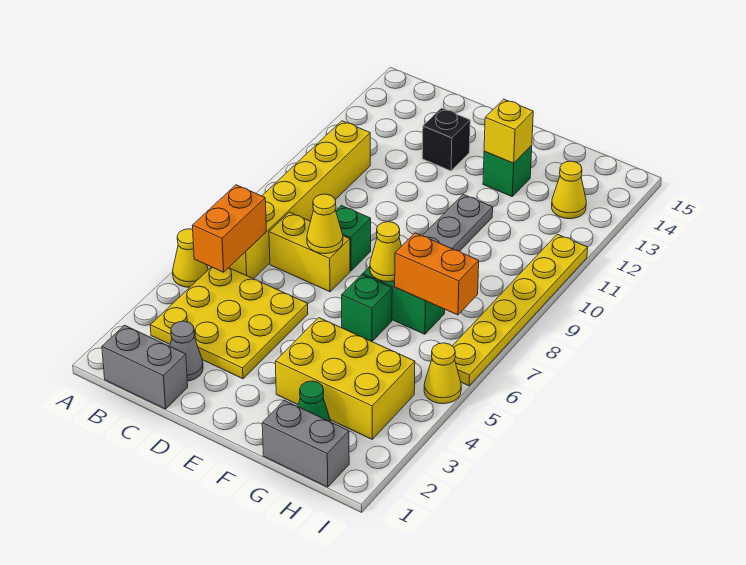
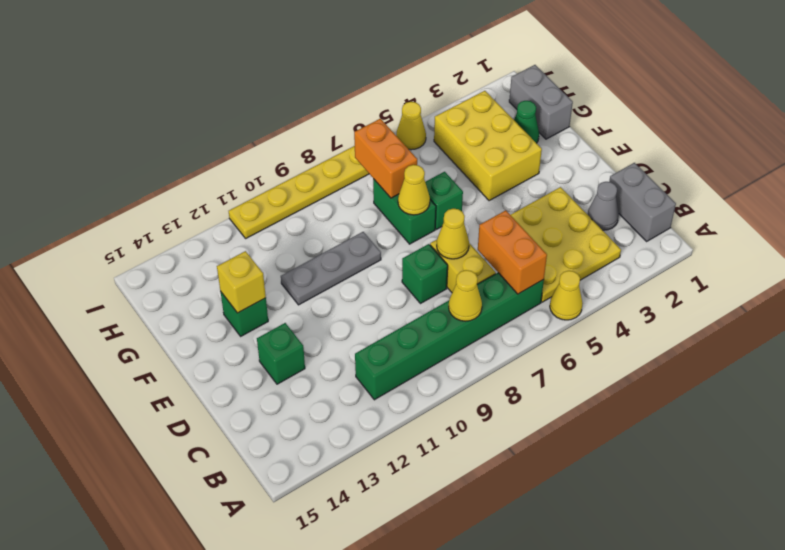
orange brick B5:B6 level 2 -> orange brick B6:C6 level 2
yellow brick B6:B11 level 1 -> green brick B6:B11 level 1
black brick D13 level 1 -> green brick D13 level 1
yellow cone H13 level 1 -> yellow cone B8 level 2

